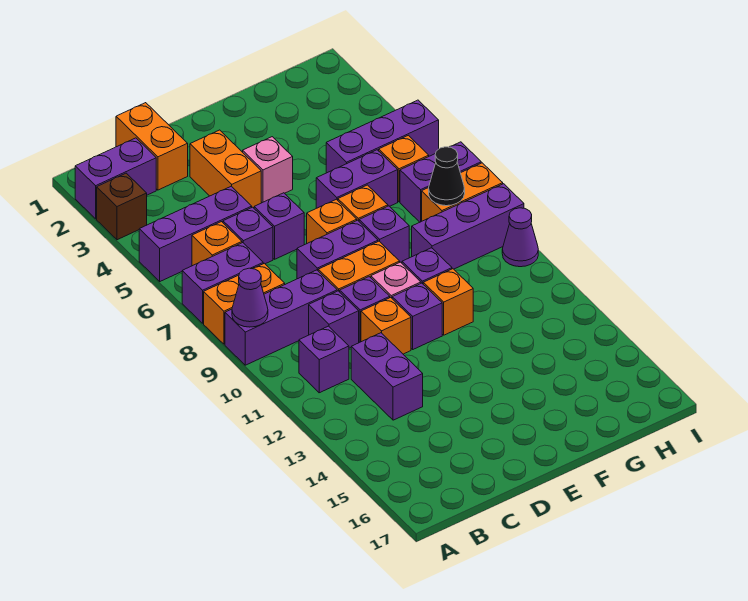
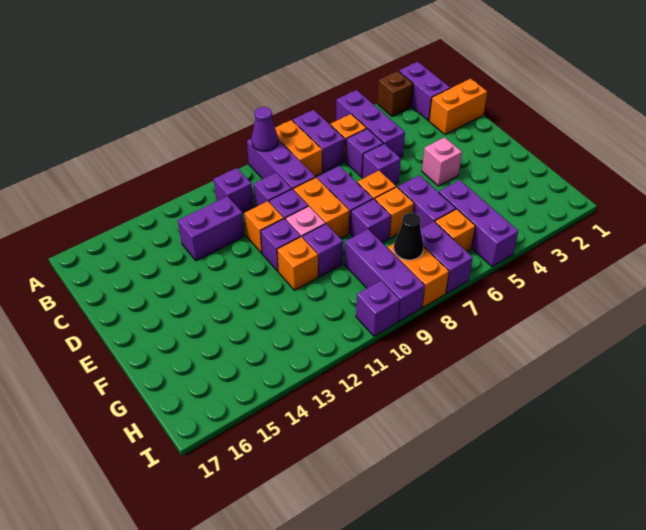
orange brick D3:D4 level 1 -> none
purple cone I10 level 1 -> purple brick I10 level 1

